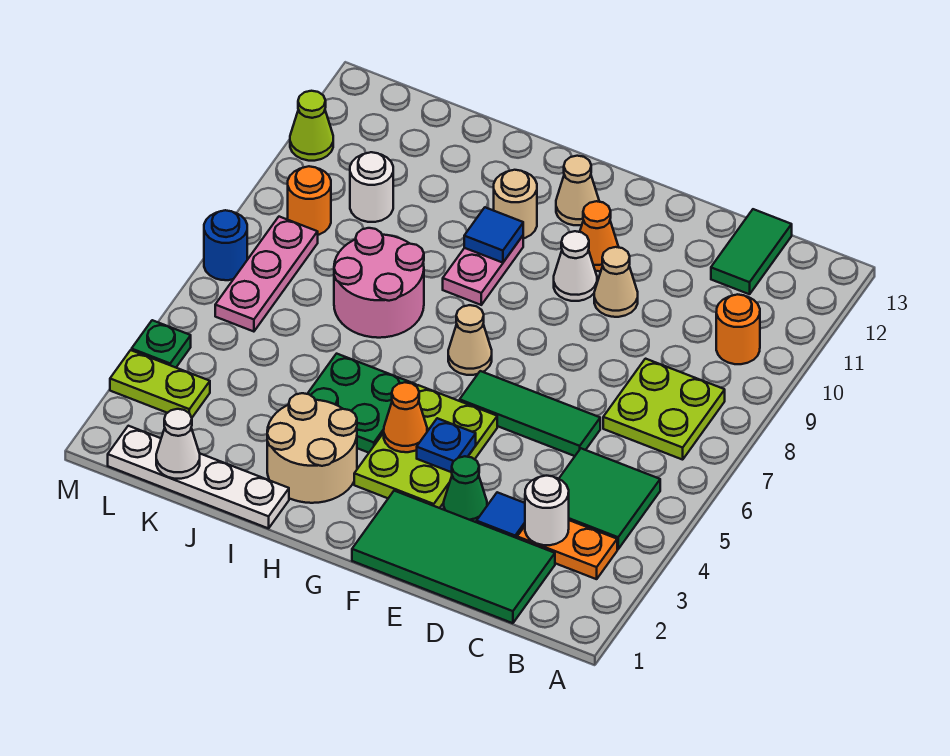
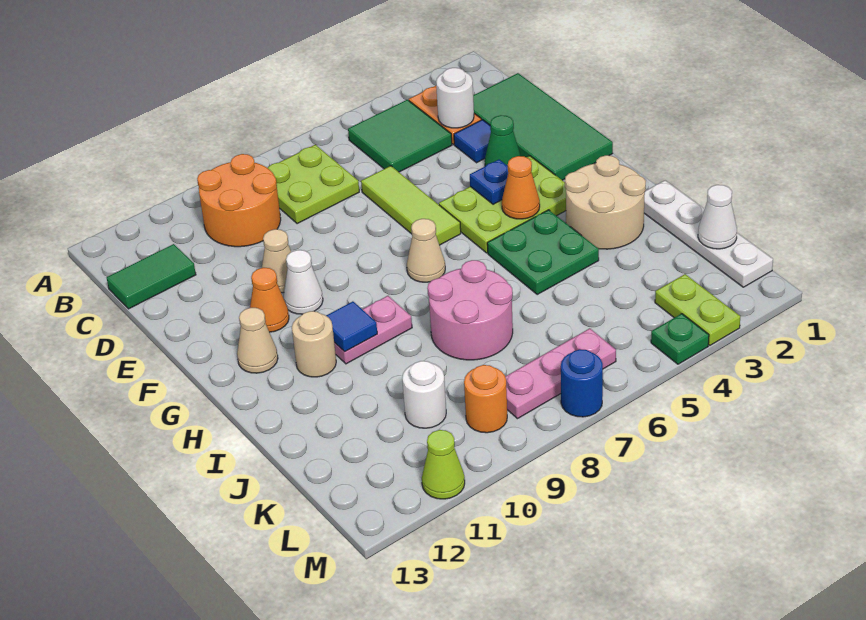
orange round brick B10 level 1 -> orange round brick B9:C10 level 1
green tile D6:F6 level 1 -> lime tile D6:F6 level 1

